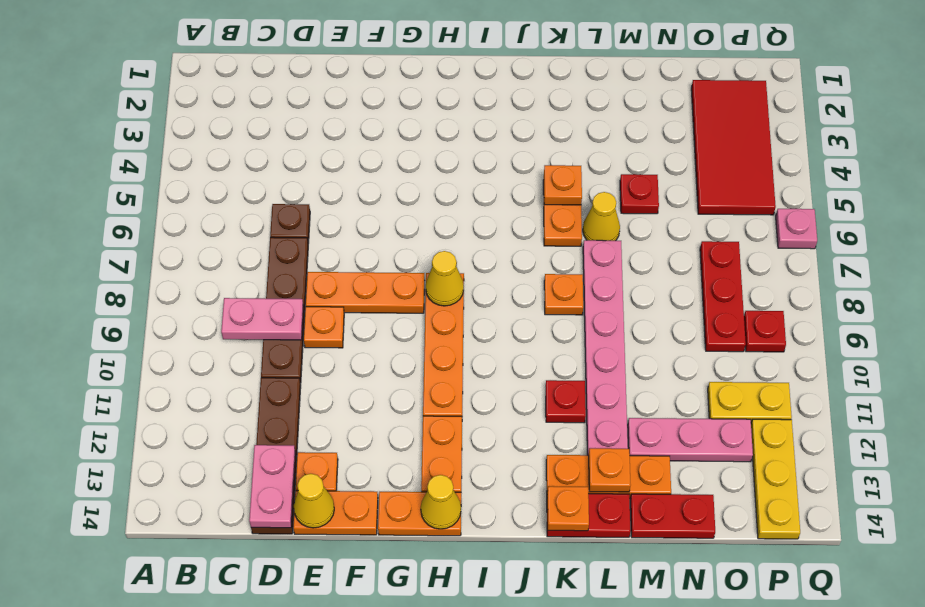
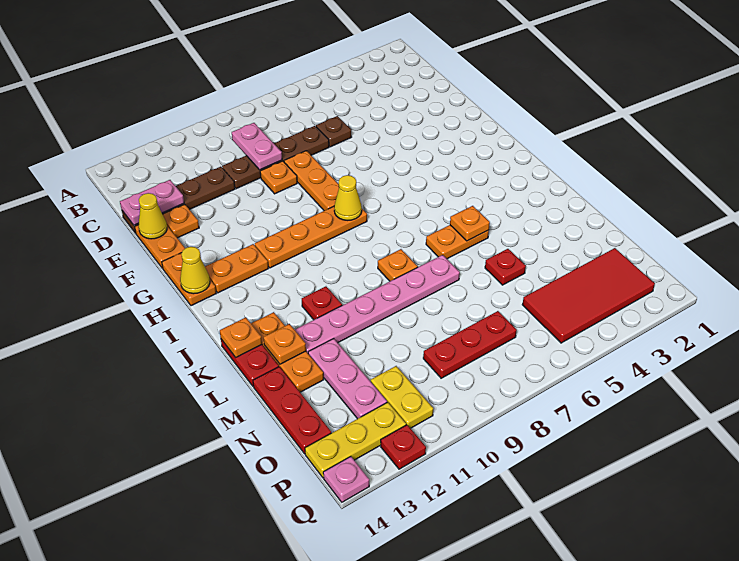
yellow cone L6 level 1 -> none
red plate M14:N14 level 1 -> red plate M14:O14 level 1
red plate P9 level 1 -> red plate Q12 level 1
pink plate Q6 level 1 -> pink plate Q14 level 1

